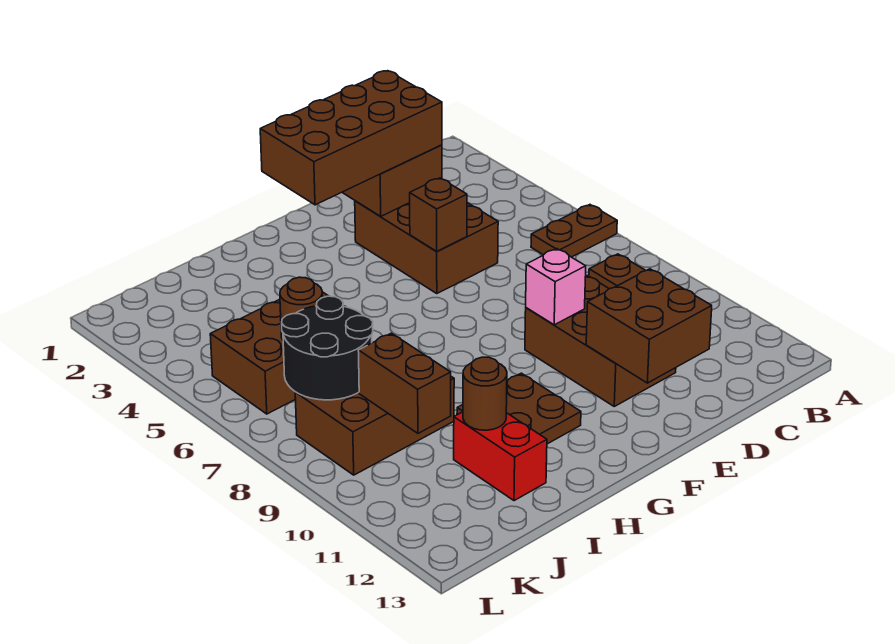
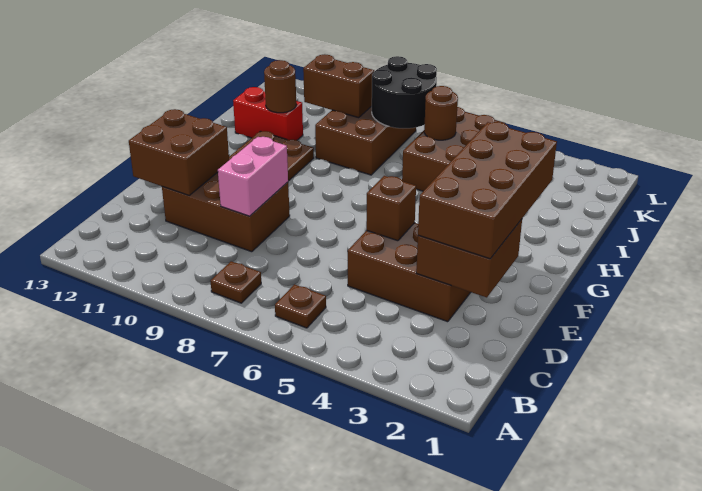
brown plate A6:B6 level 1 -> brown plate B6 level 1
pink brick E9 level 2 -> pink brick D9:E9 level 2

